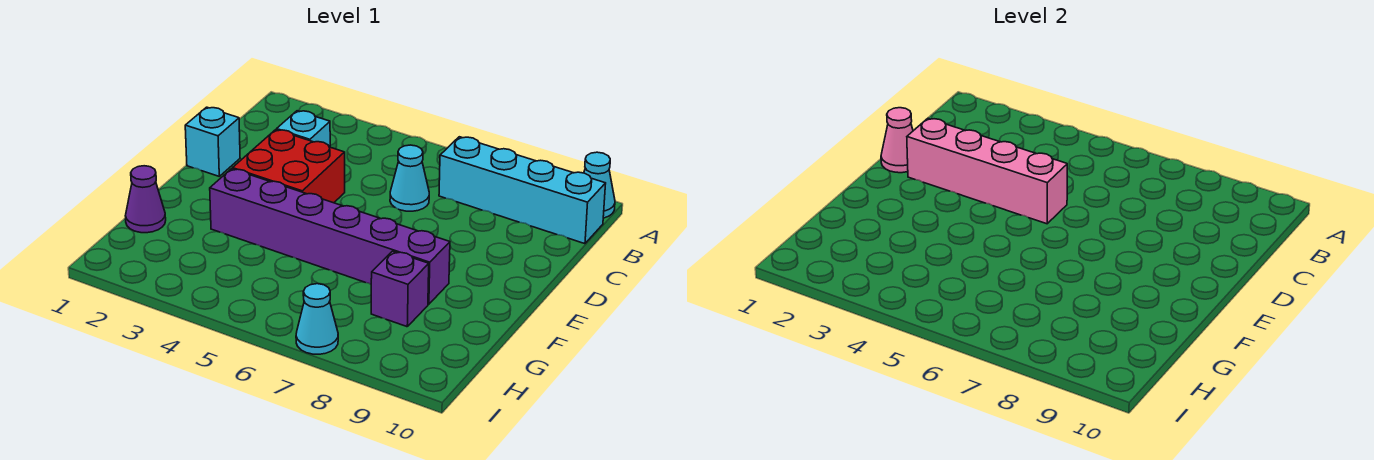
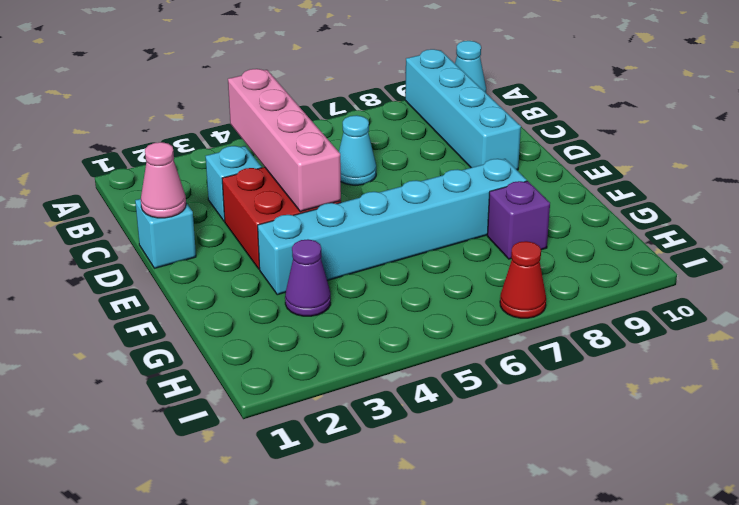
cyan brick B7:B10 level 1 -> cyan brick A9:D9 level 1
pink brick D2:D5 level 2 -> pink brick B4:E4 level 2
purple brick F3:F8 level 1 -> cyan brick F3:F8 level 1
purple cone G1 level 1 -> purple cone G3 level 1
cyan cone I7 level 1 -> red cone I7 level 1

